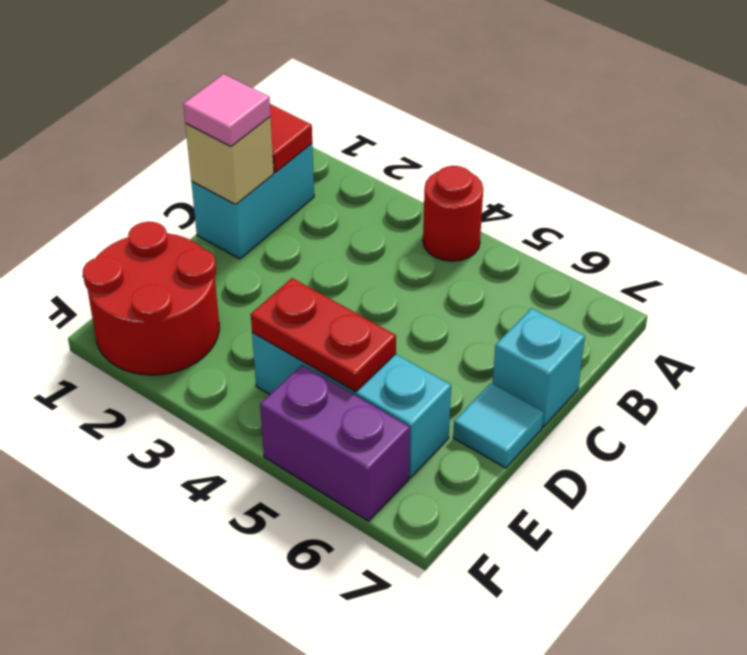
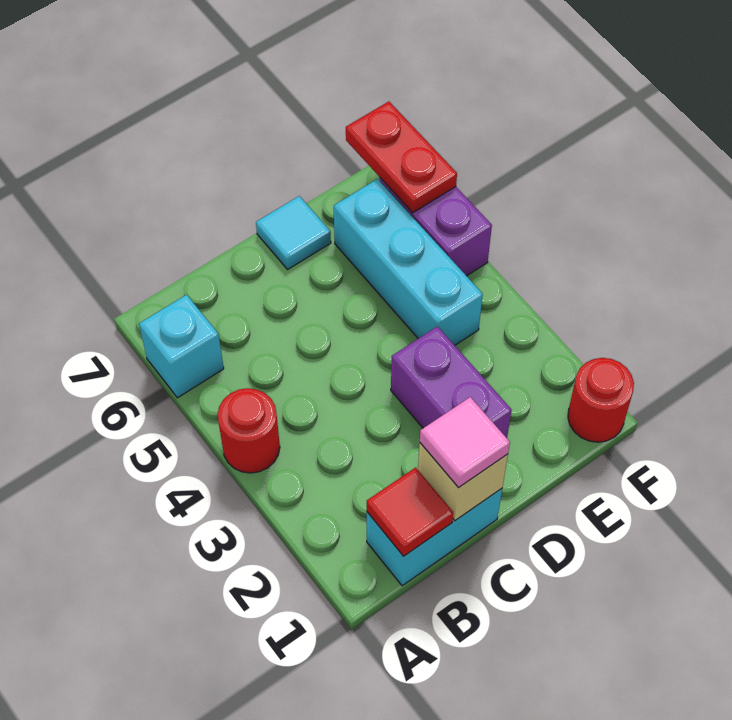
cyan brick C7 level 1 -> cyan brick A6 level 1
none -> purple brick D2:D3 level 1
red round brick E1:F2 level 1 -> red round brick F1 level 1
red plate E4:E5 level 2 -> red plate F6:F7 level 2

